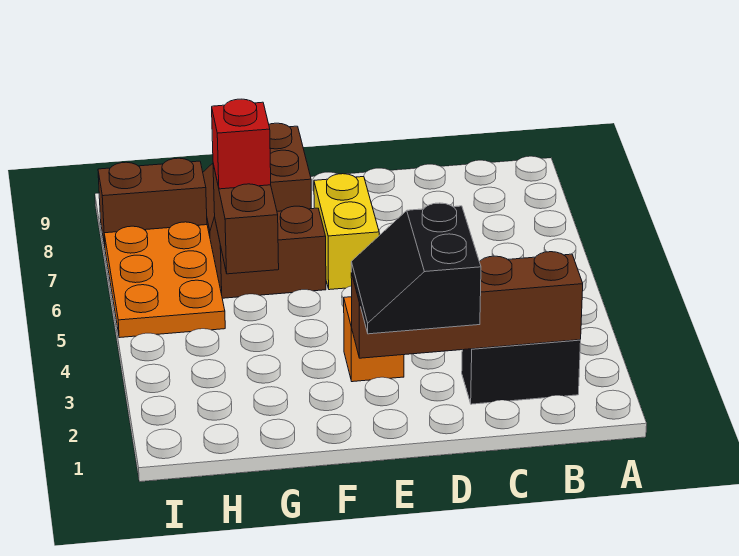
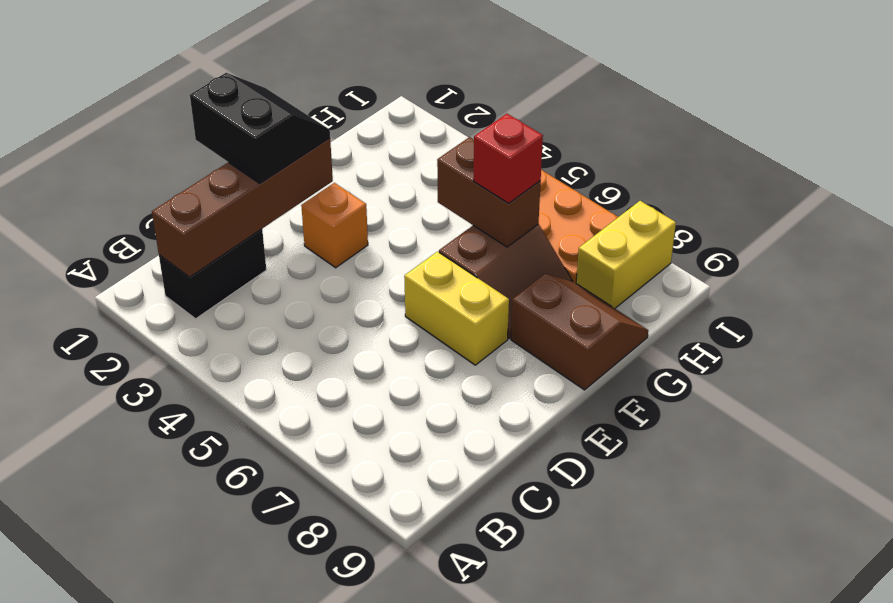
brown brick H8:I8 level 1 -> yellow brick H8:I8 level 1

